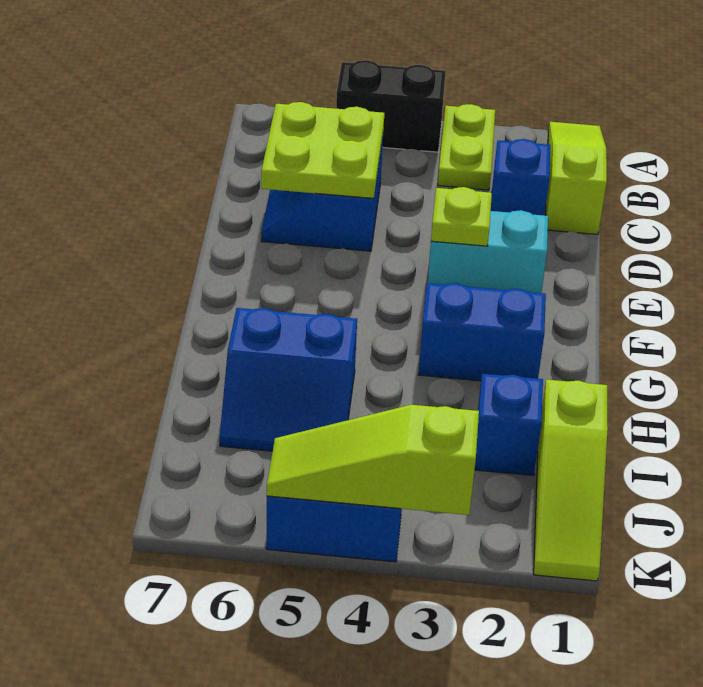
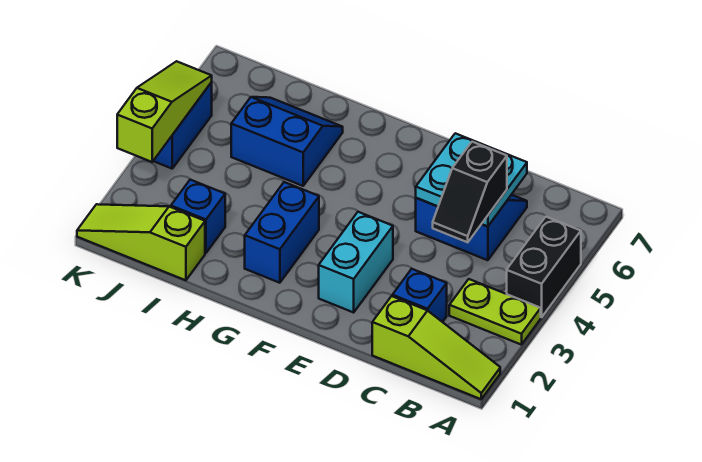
none -> black slope C4:C5 level 3 top 5
lime plate C5:D6 level 2 -> cyan plate C5:D6 level 2
lime plate E3 level 2 -> none
blue slope H5:I6 level 1 top H -> blue slope H5:I6 level 1 top 5

